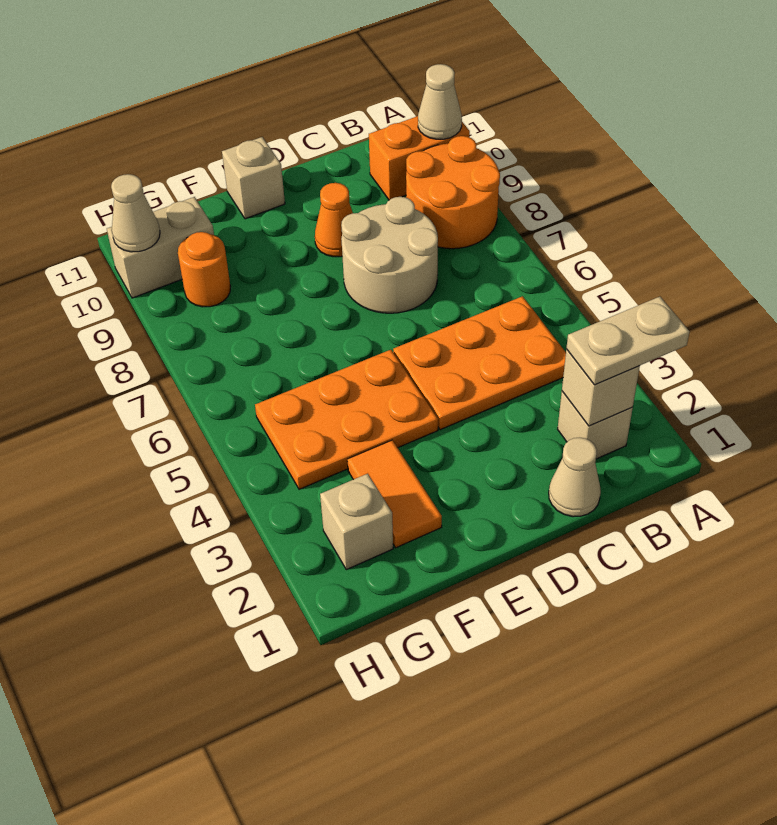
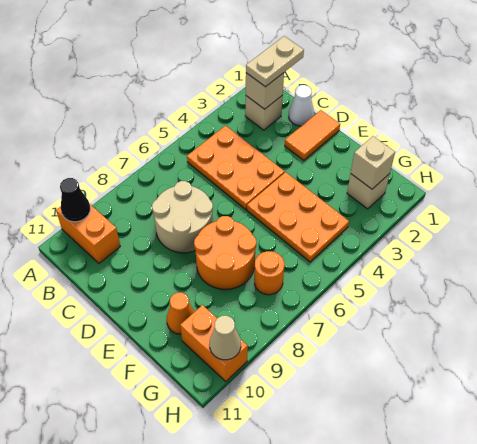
tan plate A2:B2 level 3 -> tan plate B1:B2 level 3
orange round brick A8:B9 level 1 -> orange round brick E7:F8 level 1
tan cone A10 level 2 -> black cone A10 level 2
tan cone C1 level 1 -> white cone C1 level 1
orange cone D9 level 1 -> orange cone F10 level 1
tan brick E11 level 1 -> tan brick G2 level 2
orange tile F2:F3 level 1 -> orange tile D1:D2 level 1
orange round brick G9 level 1 -> orange round brick G7 level 1
tan brick G10:H10 level 1 -> orange brick G10:H10 level 1

